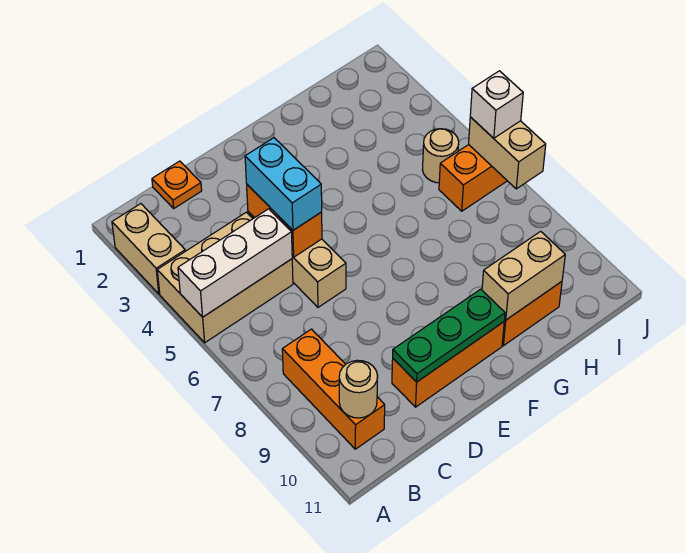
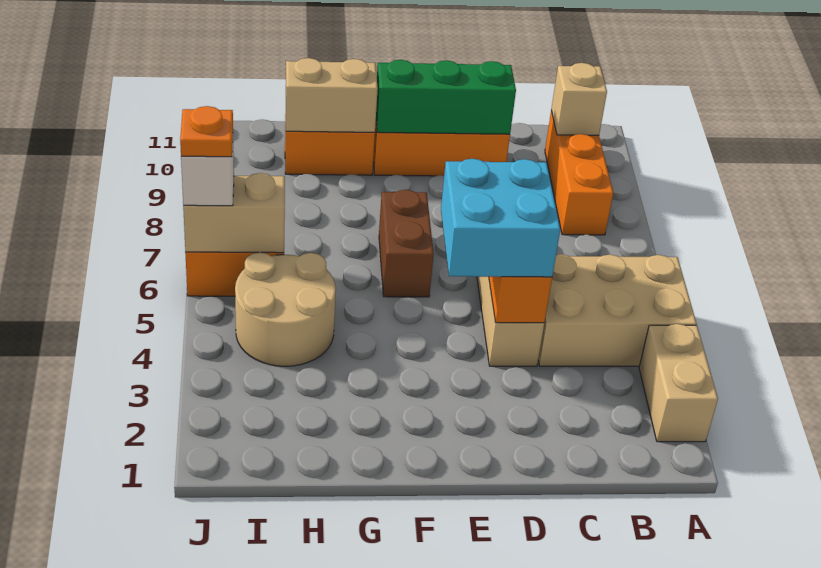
white brick A5:C5 level 2 -> none
tan round brick B10 level 2 -> tan brick B10 level 2
orange plate C1 level 1 -> orange plate J6 level 4
cyan brick D4:D5 level 3 -> cyan brick D4:E5 level 3
green plate D10:F10 level 2 -> green brick D10:F10 level 2
none -> brown brick F6:F7 level 1
tan round brick I5 level 1 -> tan round brick H4:I5 level 1
tan brick J6:J7 level 2 -> tan brick I6:J6 level 2

